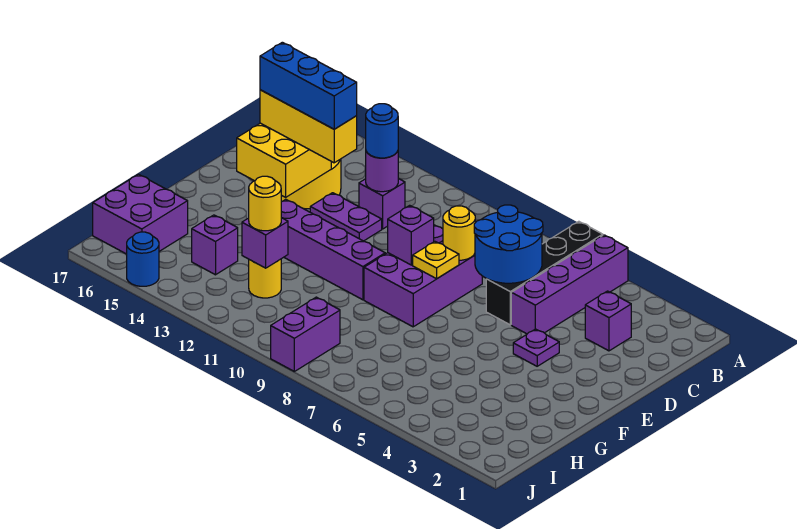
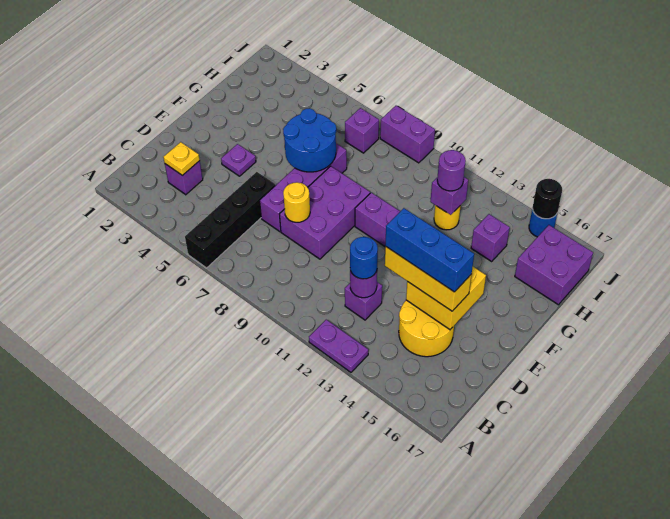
purple brick A5:D5 level 1 -> purple brick D7:G7 level 1
blue round brick C6:D7 level 2 -> blue round brick F6:G7 level 2
purple plate D12:D13 level 1 -> purple plate A12:A13 level 1
yellow plate E8 level 2 -> yellow plate C3 level 2
purple brick E9 level 2 -> purple brick I7 level 1
yellow round brick H12 level 3 -> purple round brick H12 level 3
purple brick I9:J9 level 1 -> purple brick J8:J9 level 1
none -> black round brick J15 level 2

